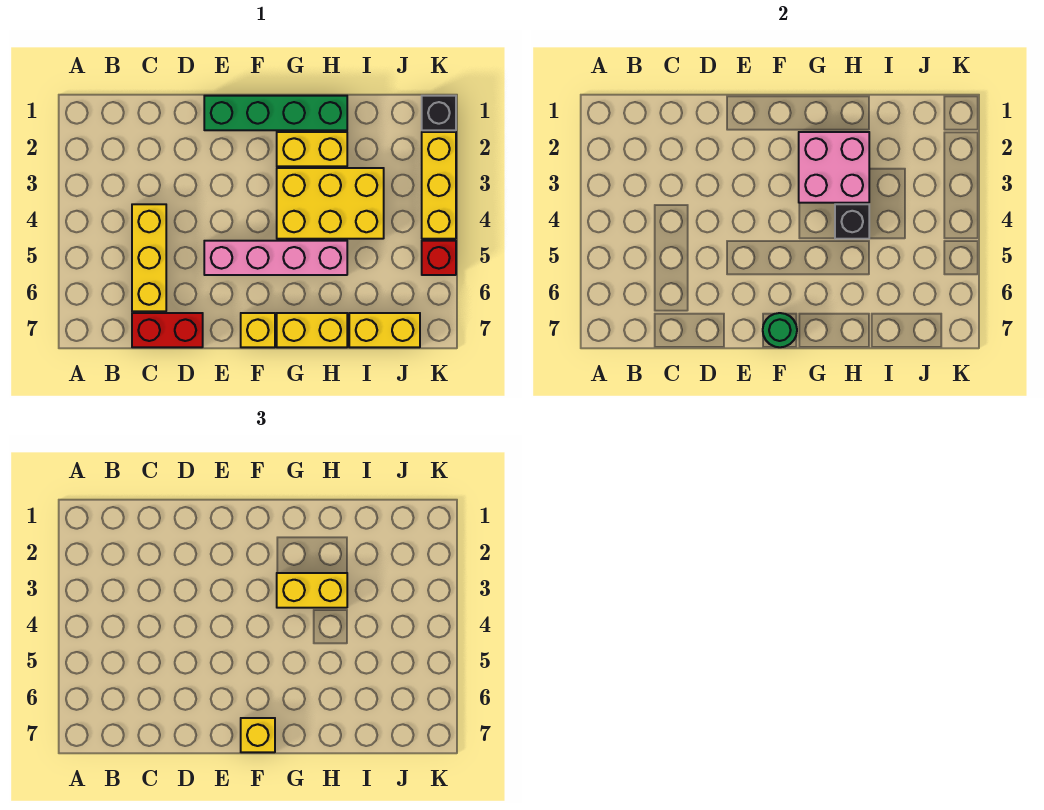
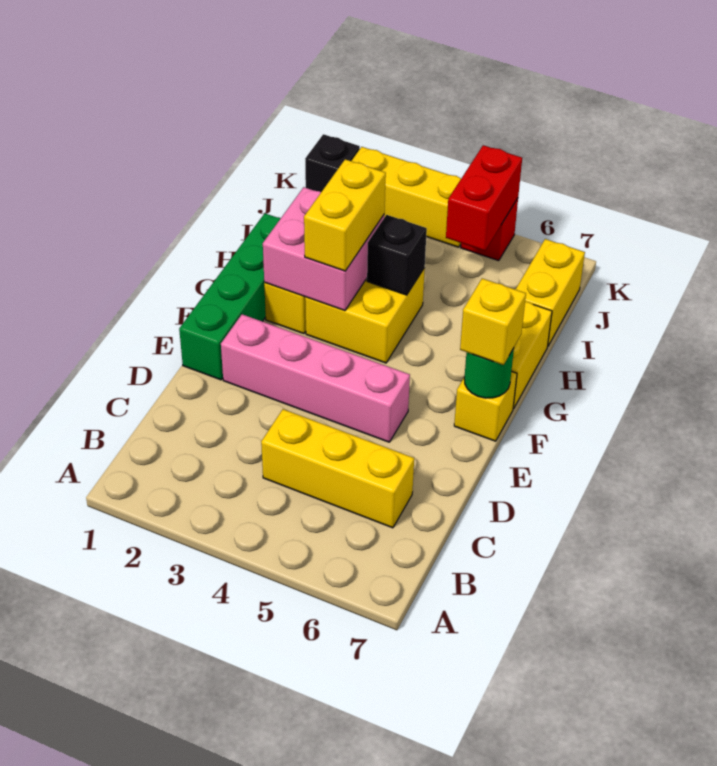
red brick C7:D7 level 1 -> red brick J5:K5 level 2
pink brick E5:H5 level 1 -> pink brick E2:E5 level 1
yellow brick G3:I4 level 1 -> yellow brick G3:H4 level 1

